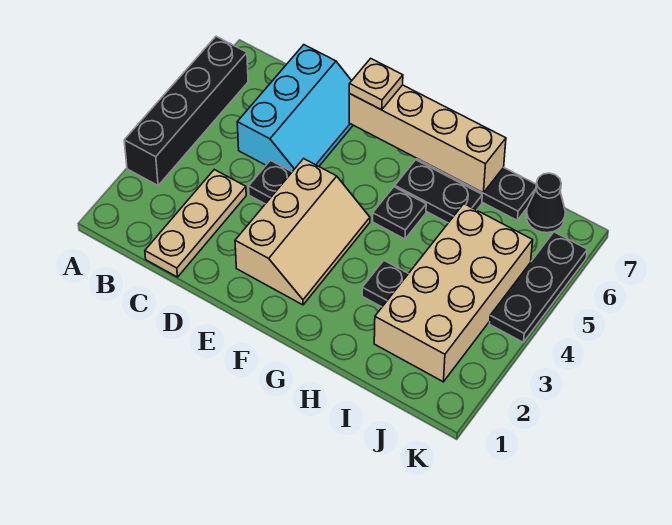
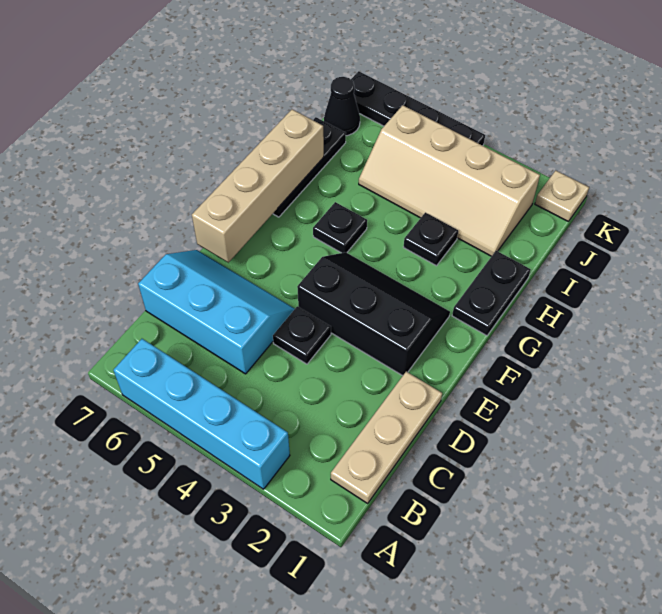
black brick A3:A6 level 1 -> cyan brick A3:A6 level 1
tan plate C1:C3 level 1 -> tan plate B1:D1 level 1
tan slope E2:F4 level 1 top E -> black slope E2:F4 level 1 top E
tan plate E7 level 3 -> tan plate K1 level 1
black plate G6:H6 level 1 -> black plate G1:H1 level 1
tan brick I2:J5 level 1 -> tan slope I2:J5 level 1 top J
black plate K4:K6 level 1 -> black plate K4:K7 level 1

